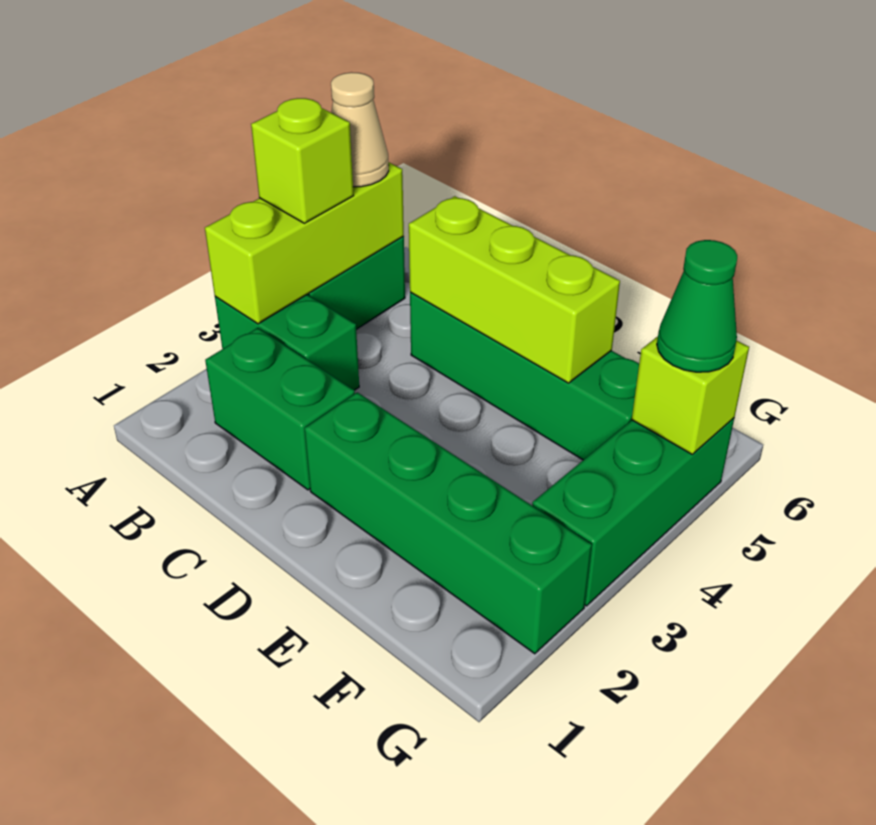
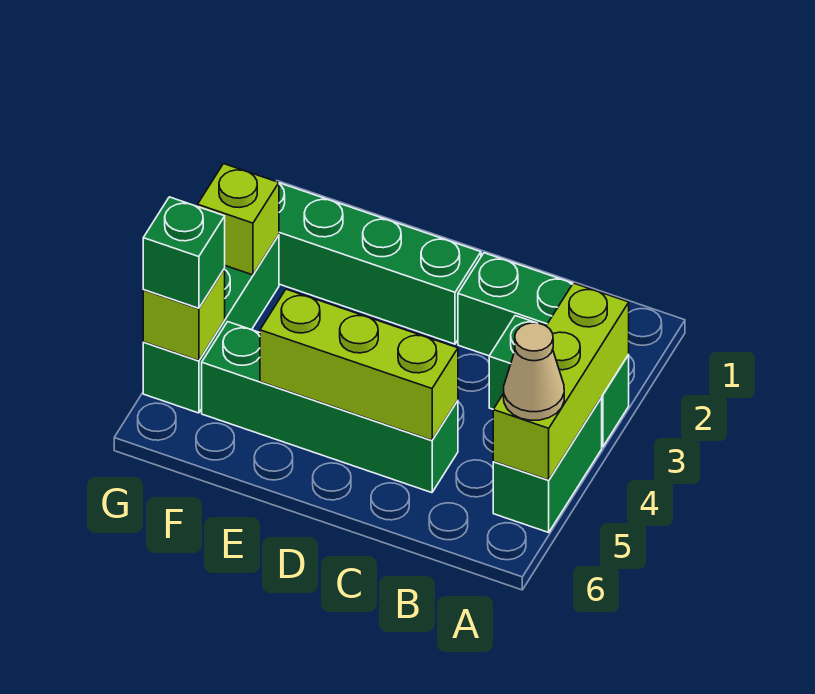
lime brick A4 level 3 -> lime brick G3 level 2
green cone G5 level 3 -> green brick G5 level 3

